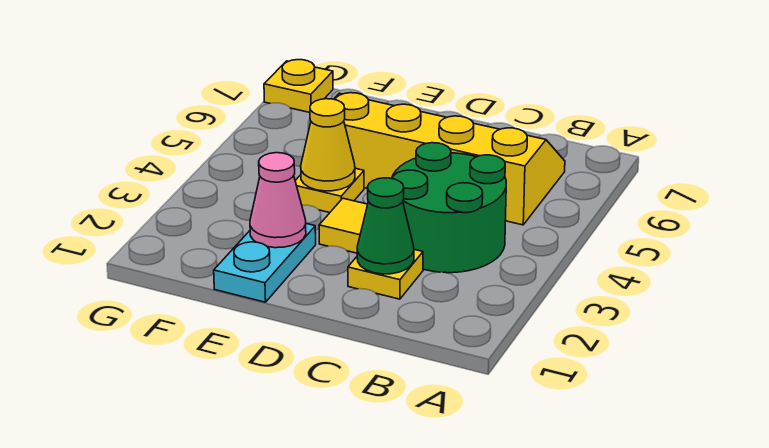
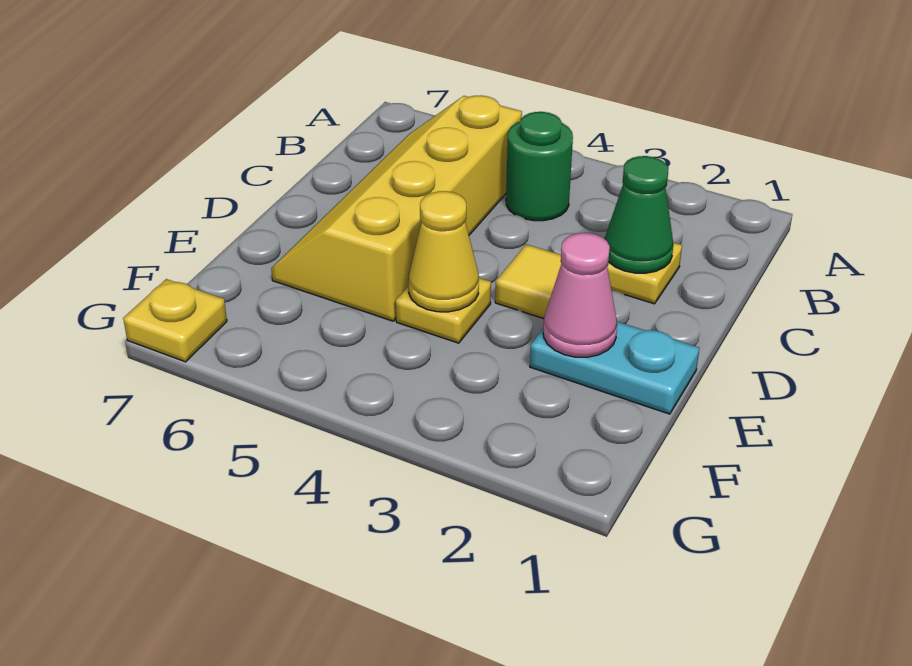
green round brick B3:C4 level 1 -> green round brick B4 level 1

